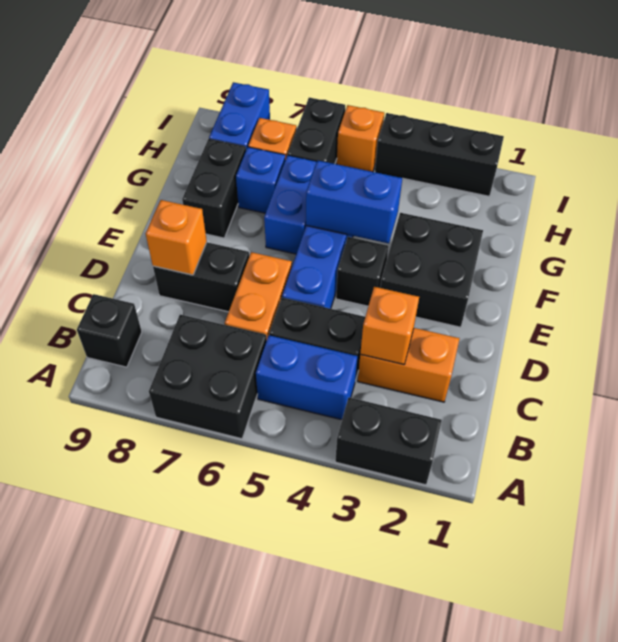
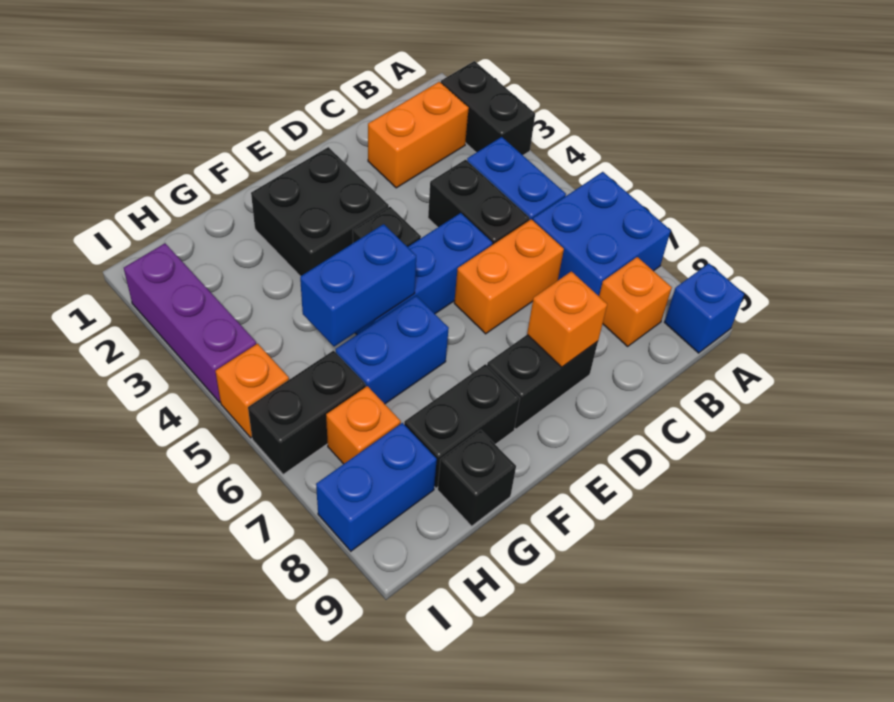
black brick A6:B7 level 1 -> blue brick A6:B7 level 1
black brick B9 level 1 -> black brick G9 level 1
orange brick C2:C3 level 1 -> orange brick B2:C2 level 1
orange brick C3 level 2 -> orange brick B8 level 1
black brick D7:D8 level 1 -> black brick D8:E8 level 1
blue brick F4:F5 level 2 -> blue brick F5:G5 level 2
blue brick G7 level 1 -> blue brick A9 level 1
black brick I2:I4 level 1 -> purple brick I2:I4 level 1

